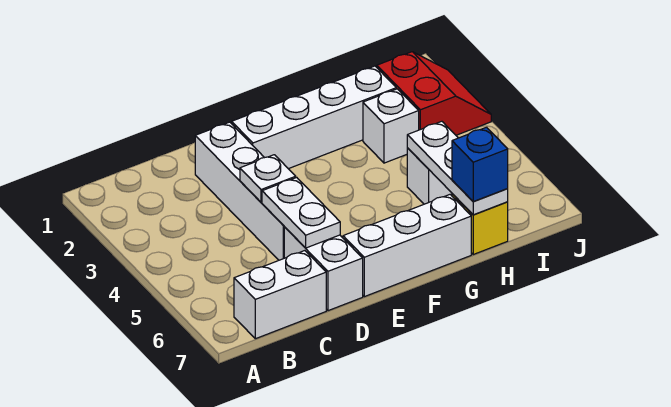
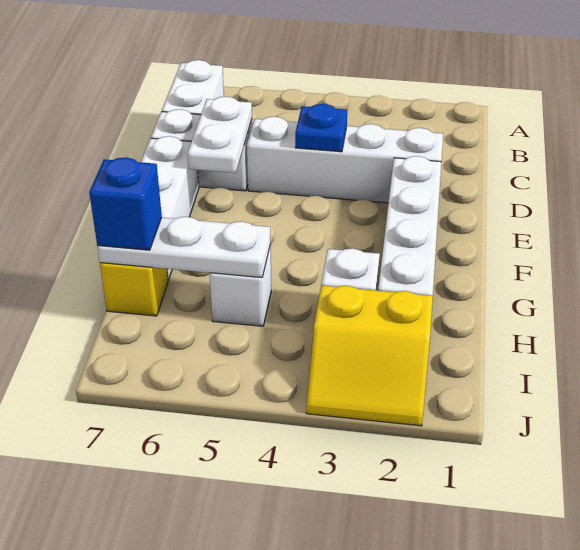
white plate D4 level 2 -> blue plate D4 level 2
white plate D5:D6 level 2 -> white plate D6:E6 level 2
red slope I2:J3 level 1 top I -> yellow slope I2:J3 level 1 top I

